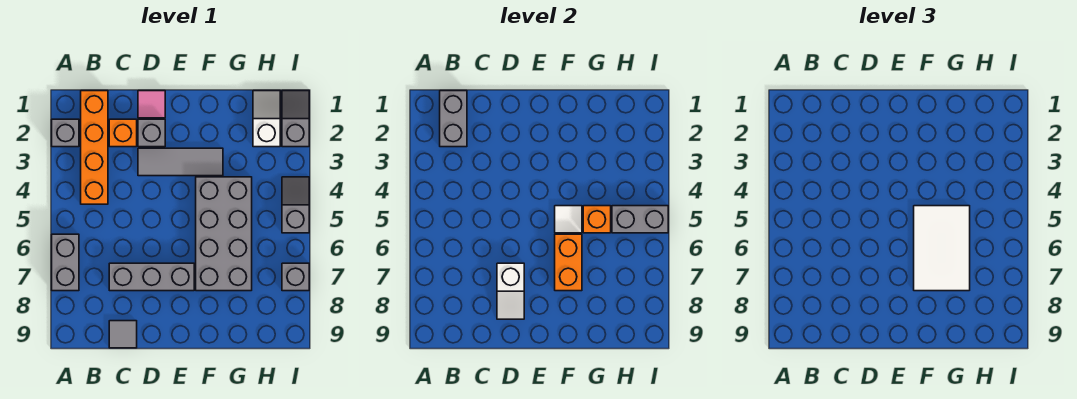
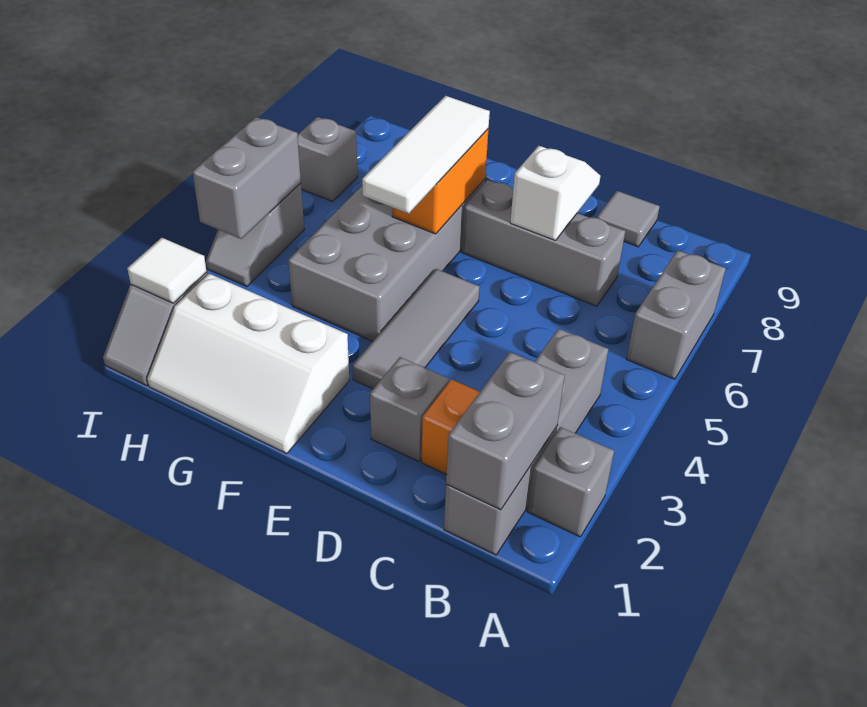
orange brick B1:B4 level 1 -> grey brick B1:B4 level 1
pink tile D1 level 1 -> none
grey tile D3:F3 level 1 -> grey tile E3:E5 level 1
white tile F5 level 2 -> white tile I2 level 2
white tile F5:G7 level 3 -> white tile F5:F7 level 3
orange brick G5 level 2 -> none
white slope H1:H2 level 1 top 2 -> white slope F1:H2 level 1 top 2
grey brick H5:I5 level 2 -> grey brick I4:I5 level 2

